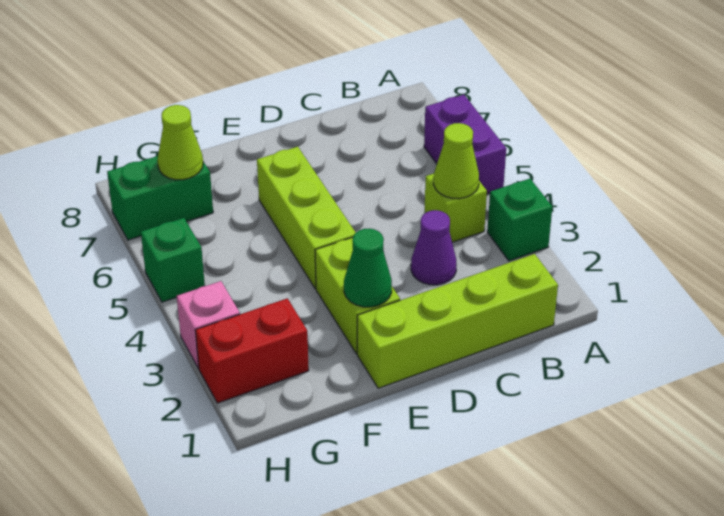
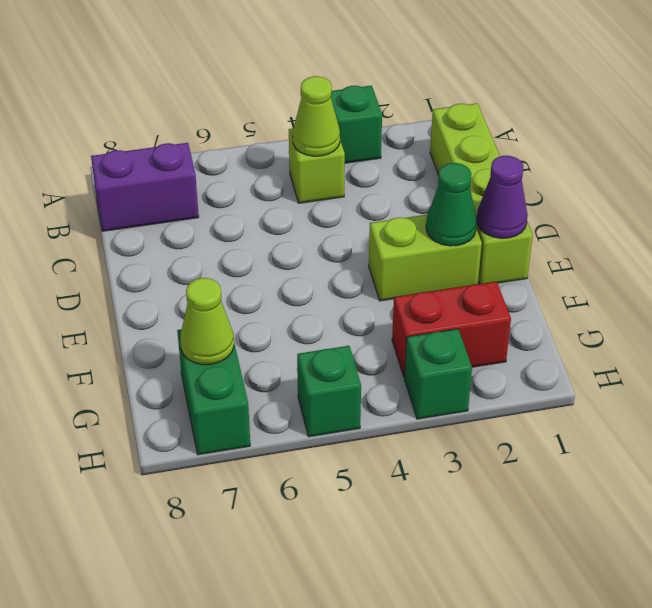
purple brick A5:A6 level 1 -> purple brick B7:B8 level 1
purple cone C3 level 1 -> purple cone E1 level 2
lime brick E4:E6 level 1 -> none
red brick G2:H2 level 1 -> red brick G2:G3 level 1
pink brick H3 level 1 -> green brick H3 level 1

